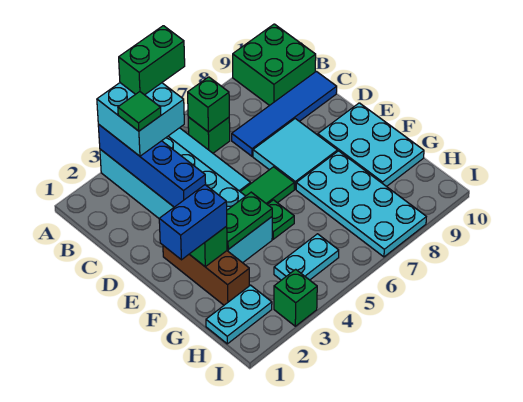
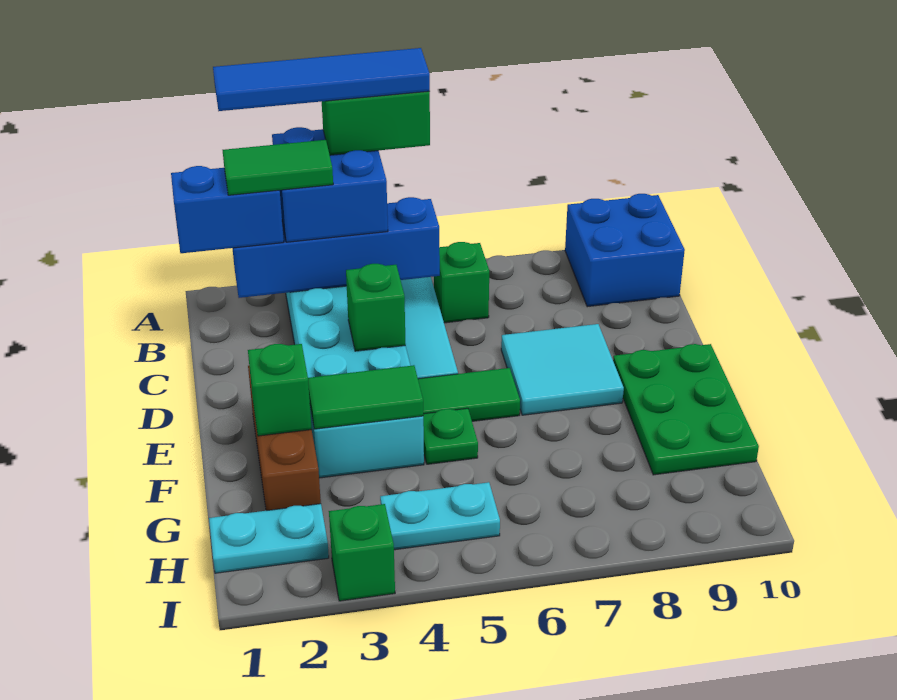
blue brick A3:D3 level 2 -> blue brick B2:B5 level 2
cyan brick A3:B4 level 3 -> blue brick A3:B4 level 3
green brick A9:B10 level 1 -> blue brick A9:B10 level 1
green tile B3 level 4 -> green tile B2:B3 level 4
green brick B6 level 2 -> green brick D4 level 2
blue tile C7:C10 level 1 -> blue tile A2:A5 level 5
cyan plate E9:G10 level 1 -> green plate E9:G10 level 1
blue brick F1:F2 level 3 -> blue brick B1:B2 level 3
green plate F3:F4 level 2 -> green tile F3:F4 level 2
cyan plate F7:I8 level 1 -> none

